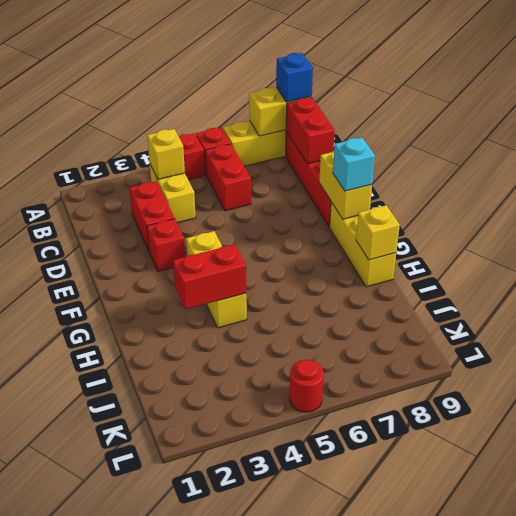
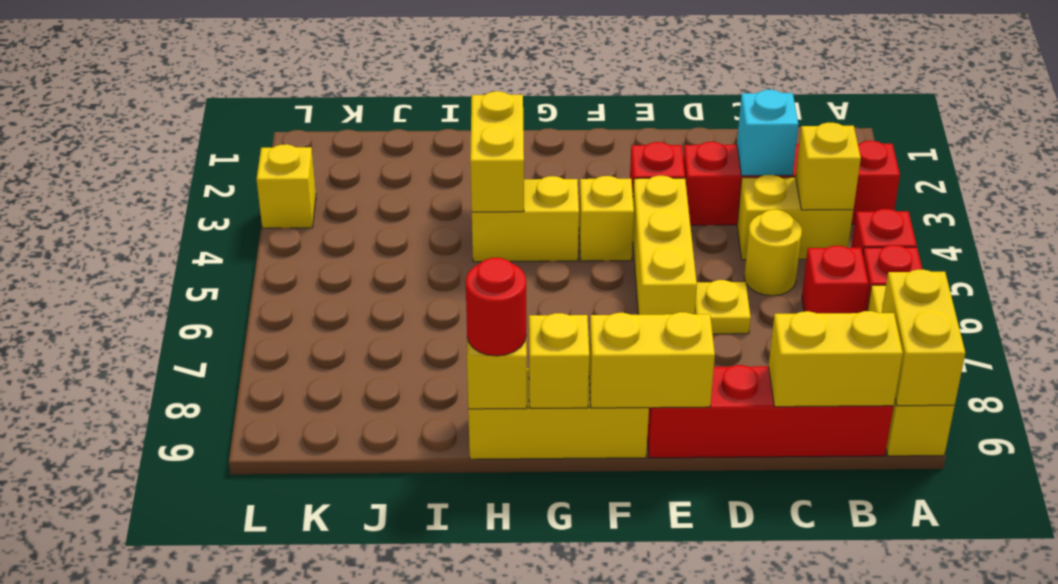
blue brick A9 level 3 -> none
red brick B6:C6 level 1 -> red brick B6 level 1
red brick B9:C9 level 2 -> yellow brick B9:C9 level 2
red brick C3:D3 level 1 -> red brick A3:D3 level 1
none -> yellow round brick C5 level 1
none -> yellow plate D6 level 1
none -> yellow brick E4:E6 level 1
cyan brick F9 level 3 -> cyan brick C3 level 2
none -> yellow brick G9 level 2
red brick H3:H4 level 2 -> yellow brick H3:H4 level 2
none -> yellow brick L3 level 1
red round brick L5 level 1 -> red round brick H9 level 3

